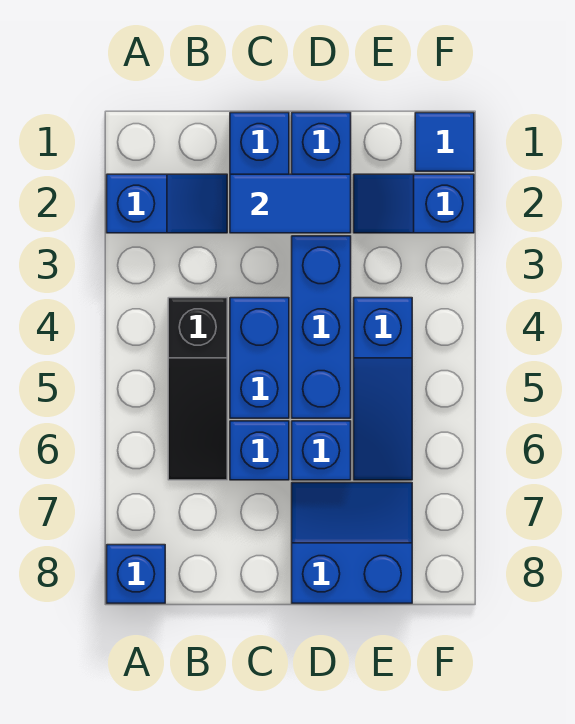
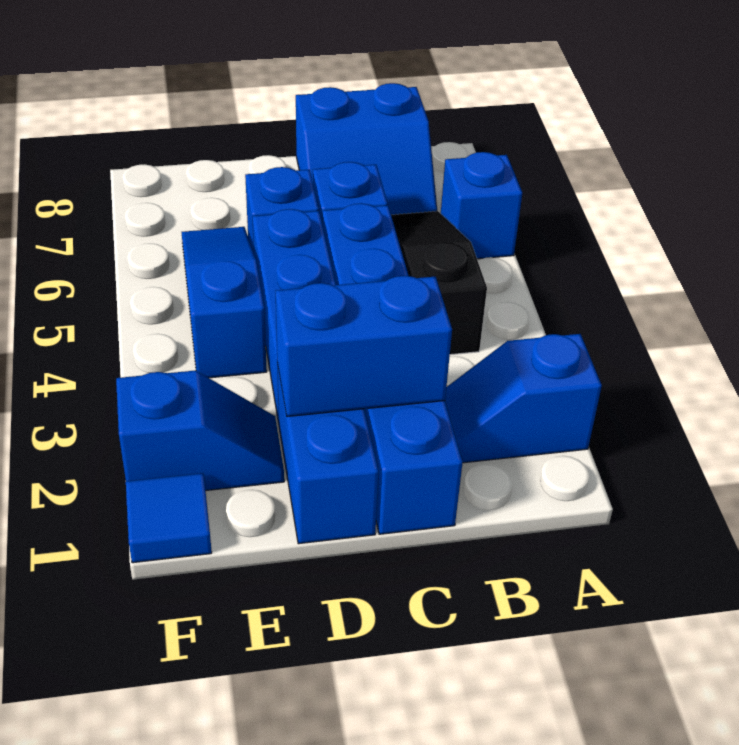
blue brick A8 level 1 -> blue brick A6 level 1
blue tile C2:D2 level 2 -> blue brick C2:D2 level 2
blue slope D7:E8 level 1 top 8 -> blue slope B7:C8 level 1 top 8

